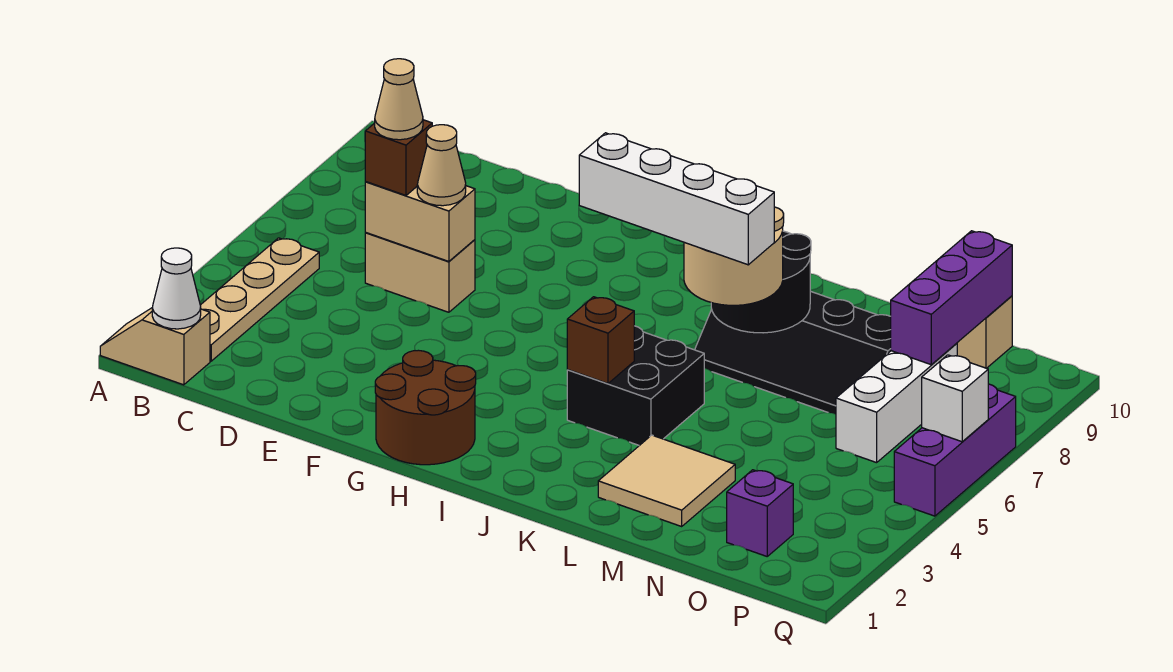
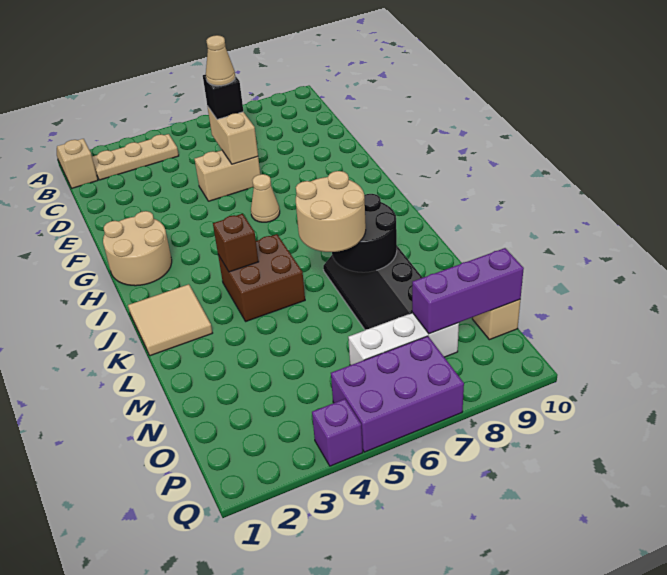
white cone B1 level 2 -> none
tan plate B2:B5 level 1 -> tan plate B2:B4 level 1
tan brick D6:E6 level 1 -> tan brick E5:E6 level 1
brown brick D6 level 3 -> black brick D6 level 3
tan cone E6 level 3 -> tan cone G6 level 1
brown round brick G1:H2 level 1 -> tan round brick G1:H2 level 1
white brick I6:L6 level 4 -> none
black brick J4:K5 level 1 -> brown brick J4:K5 level 1
tan tile L2:M3 level 1 -> tan tile J1:K2 level 1
purple brick O2 level 1 -> purple brick Q4 level 1
purple brick Q5:Q7 level 1 -> purple brick P5:Q7 level 1
white brick Q6 level 2 -> none

